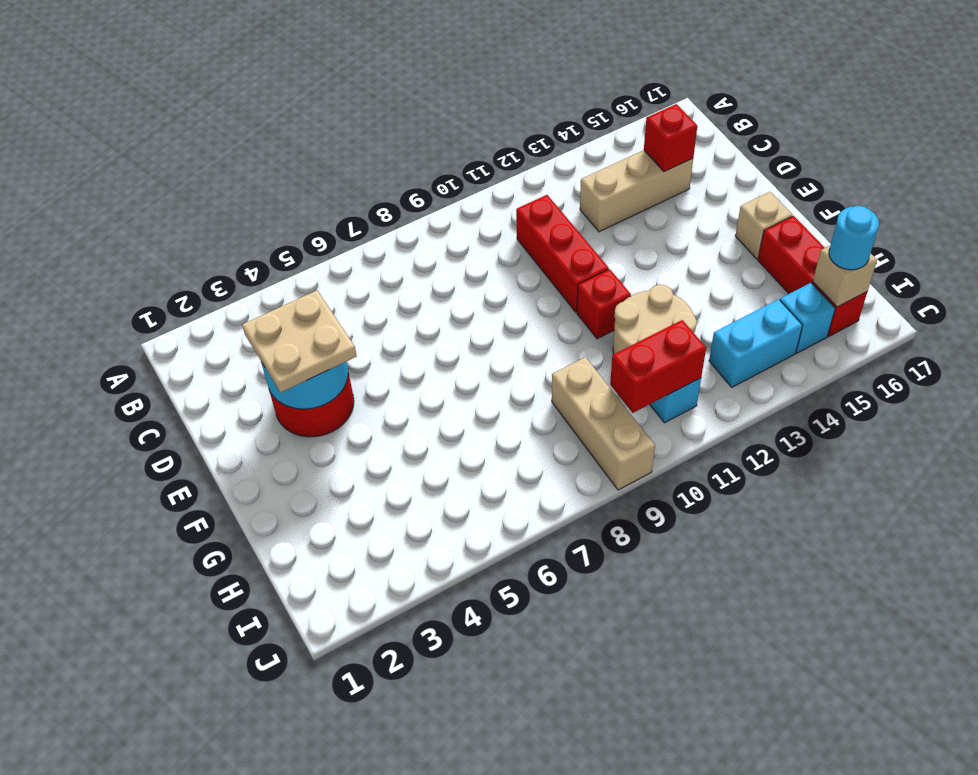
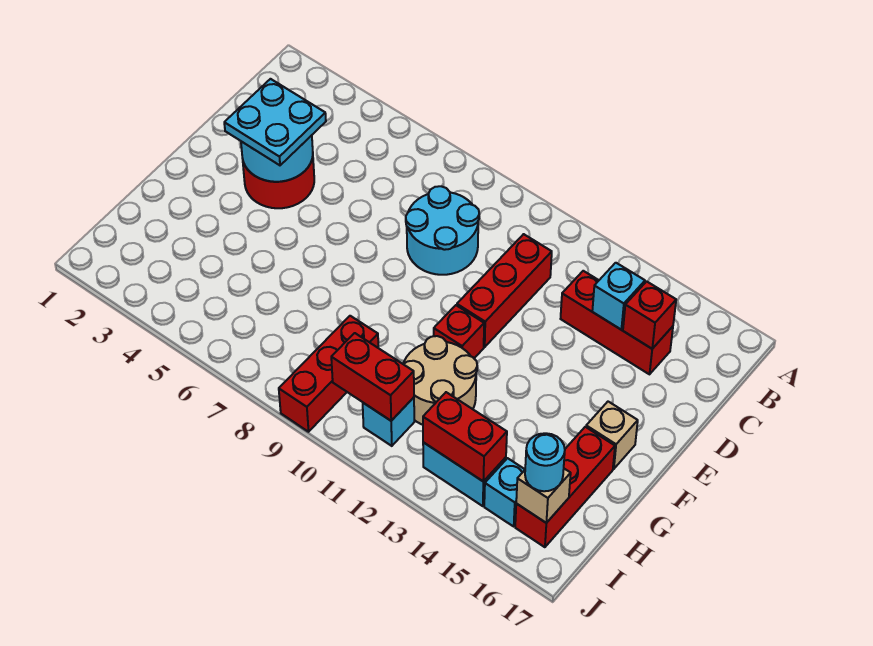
none -> cyan round brick C8:D9 level 1
tan brick C13:C15 level 1 -> red brick C13:C15 level 1
none -> cyan brick C14 level 2
tan plate D3:E4 level 3 -> cyan plate D3:E4 level 3
tan brick H9:J9 level 1 -> red brick H9:J9 level 1
none -> red brick I13:I14 level 2

